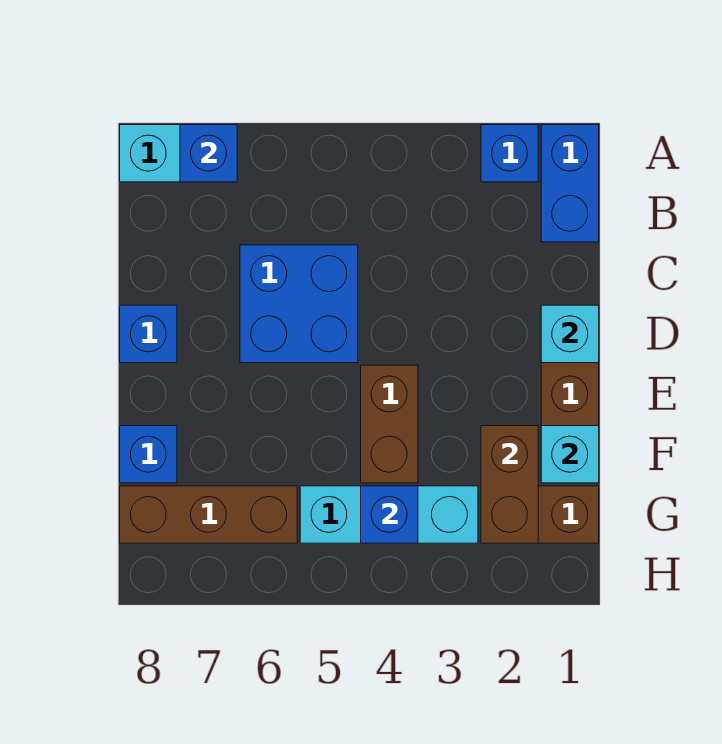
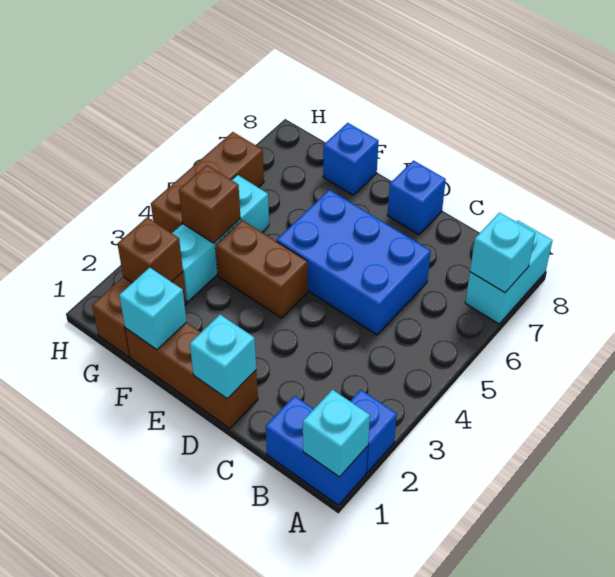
none -> cyan brick A1 level 2
blue brick A7 level 2 -> cyan brick A7 level 2
blue brick C5:D6 level 1 -> blue brick C5:E6 level 1
brown brick F2:G2 level 2 -> brown brick G2 level 2
blue brick G4 level 2 -> brown brick G4 level 2
brown brick G6:G8 level 1 -> brown brick H4:H6 level 1

